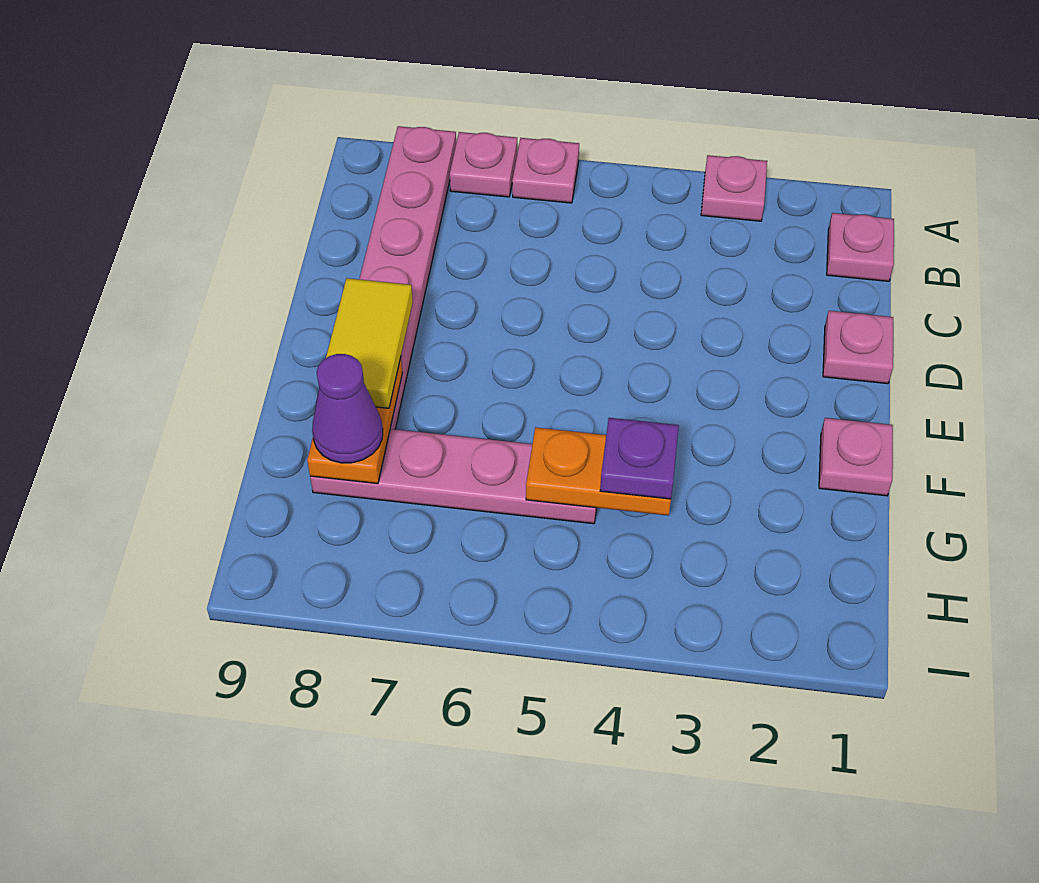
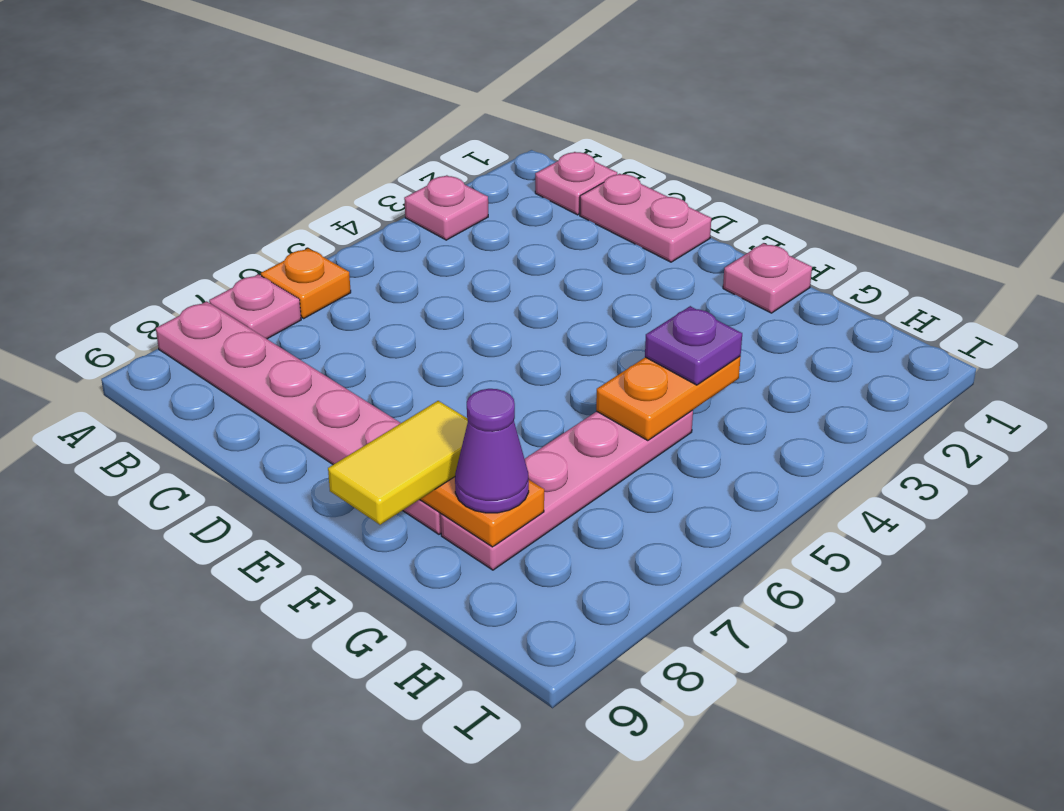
pink plate A6 level 1 -> orange plate A6 level 1
pink plate D1 level 1 -> pink plate C1:D1 level 1
yellow tile E8:F8 level 3 -> yellow tile F8:F9 level 3

